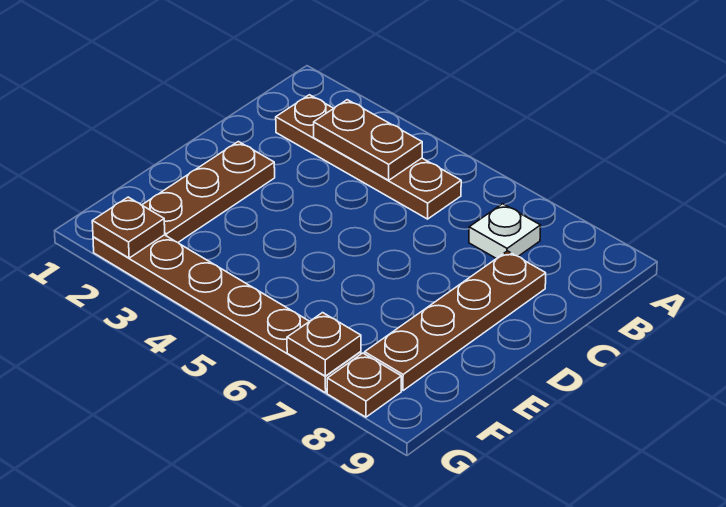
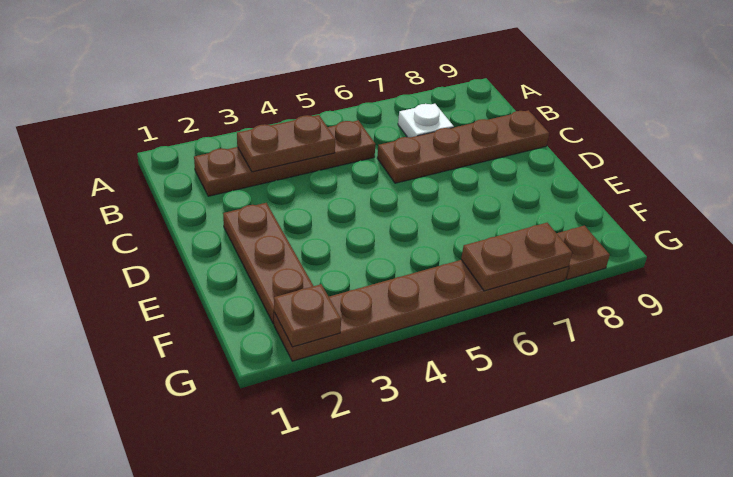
brown plate C8:F8 level 1 -> brown plate C6:C9 level 1
brown plate G7 level 2 -> brown plate G6:G7 level 2

